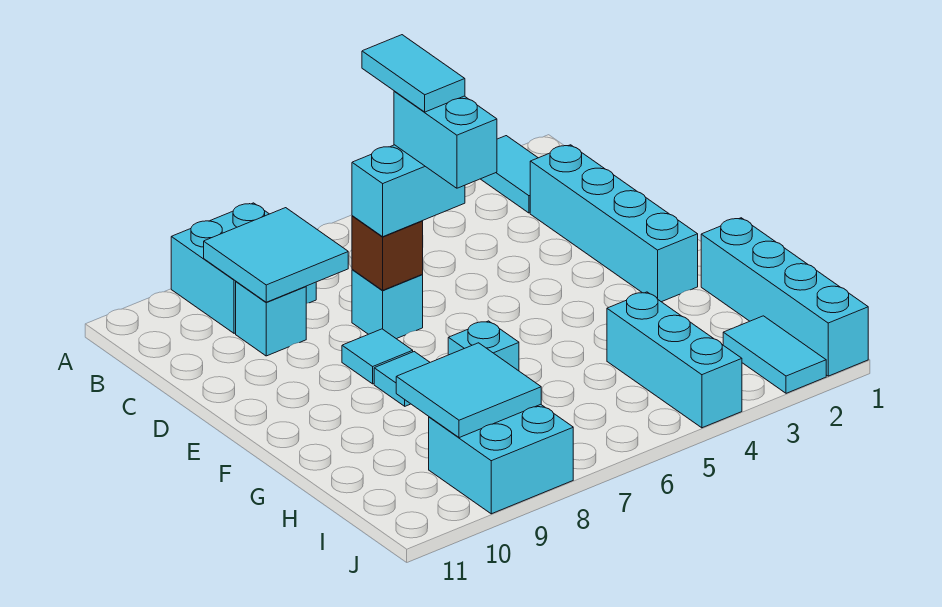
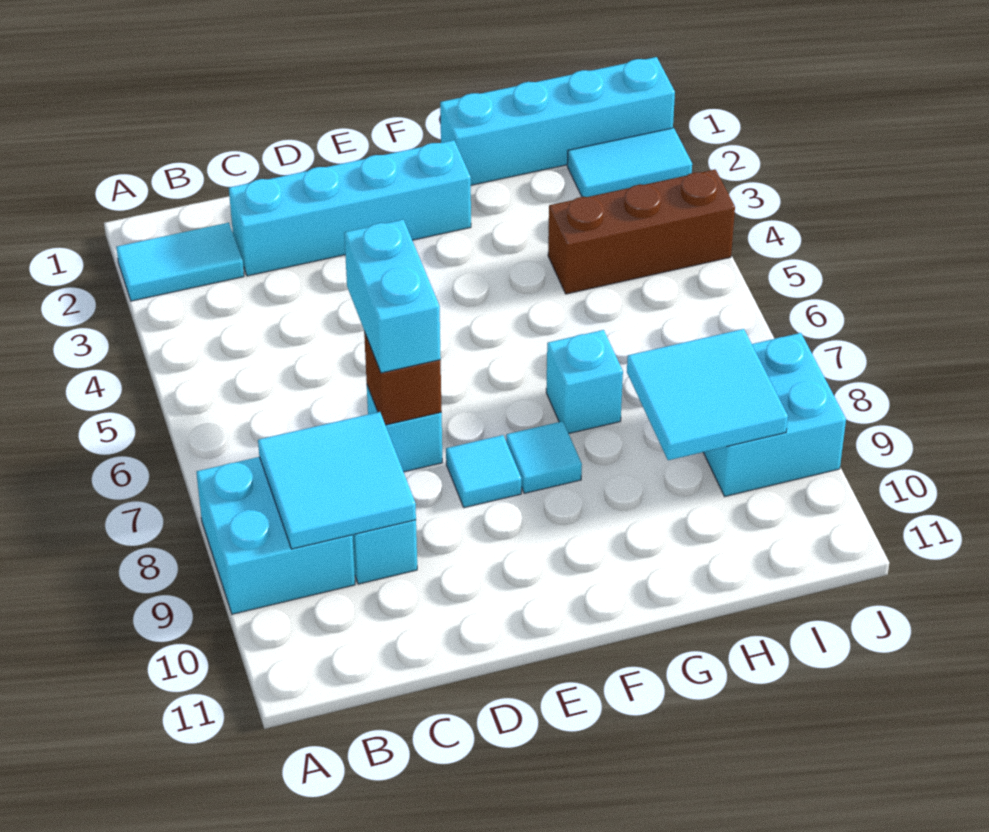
cyan tile C6:D6 level 5 -> none
cyan brick D6:E6 level 4 -> none
cyan brick H4:J4 level 1 -> brown brick H4:J4 level 1

